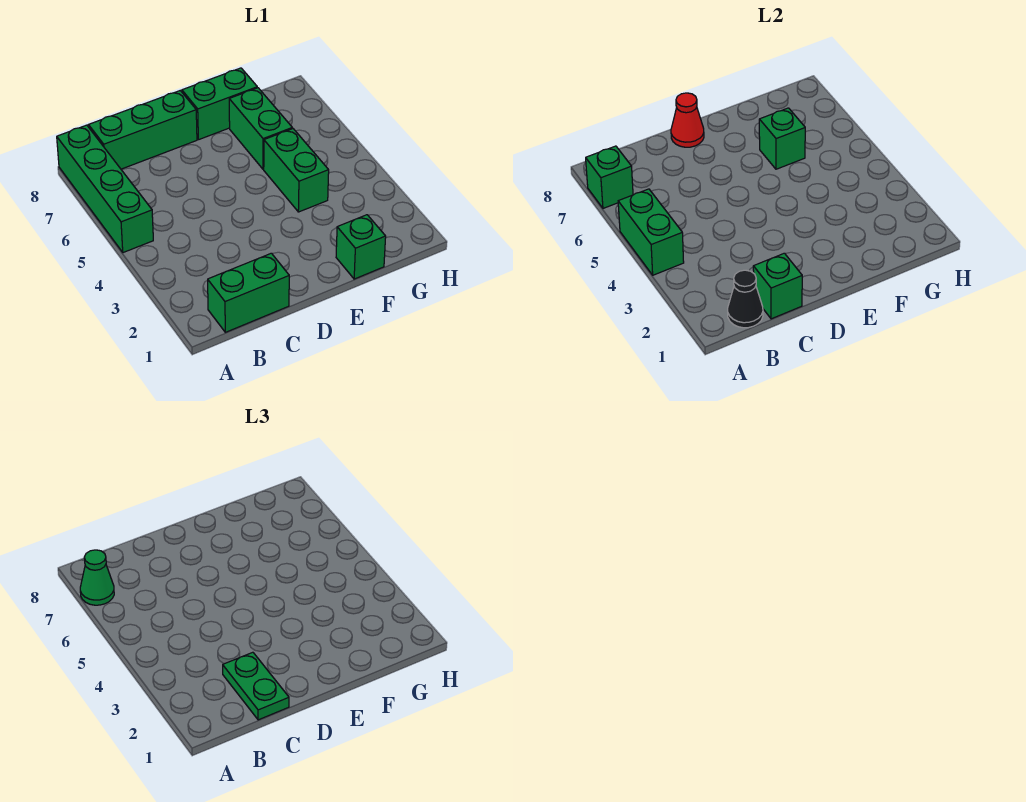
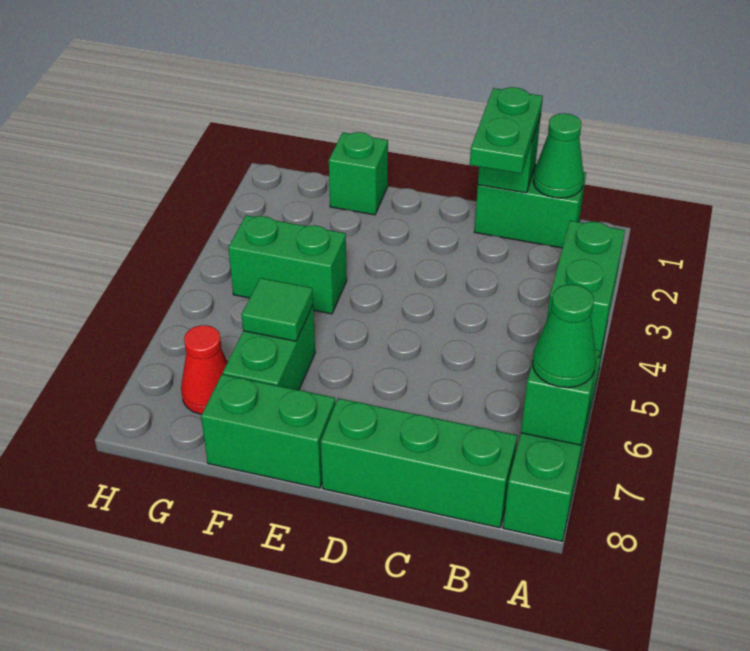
black cone B1 level 2 -> green cone B1 level 2
red cone D8 level 2 -> red cone G7 level 1
green brick F4:F5 level 1 -> green brick F4:G4 level 1
green brick F6 level 2 -> green tile F6 level 2

